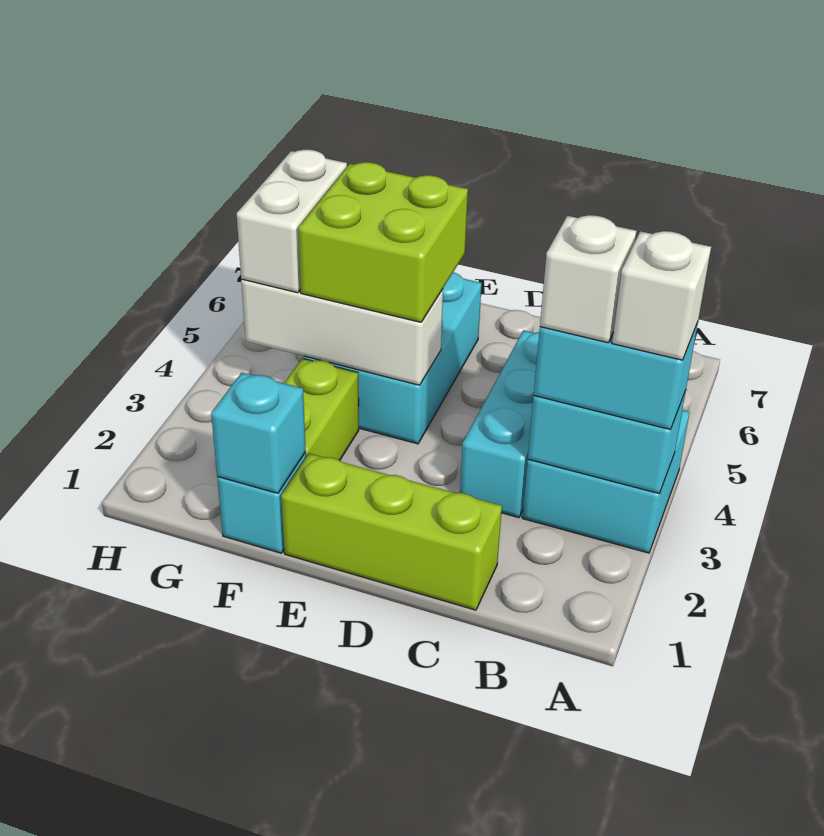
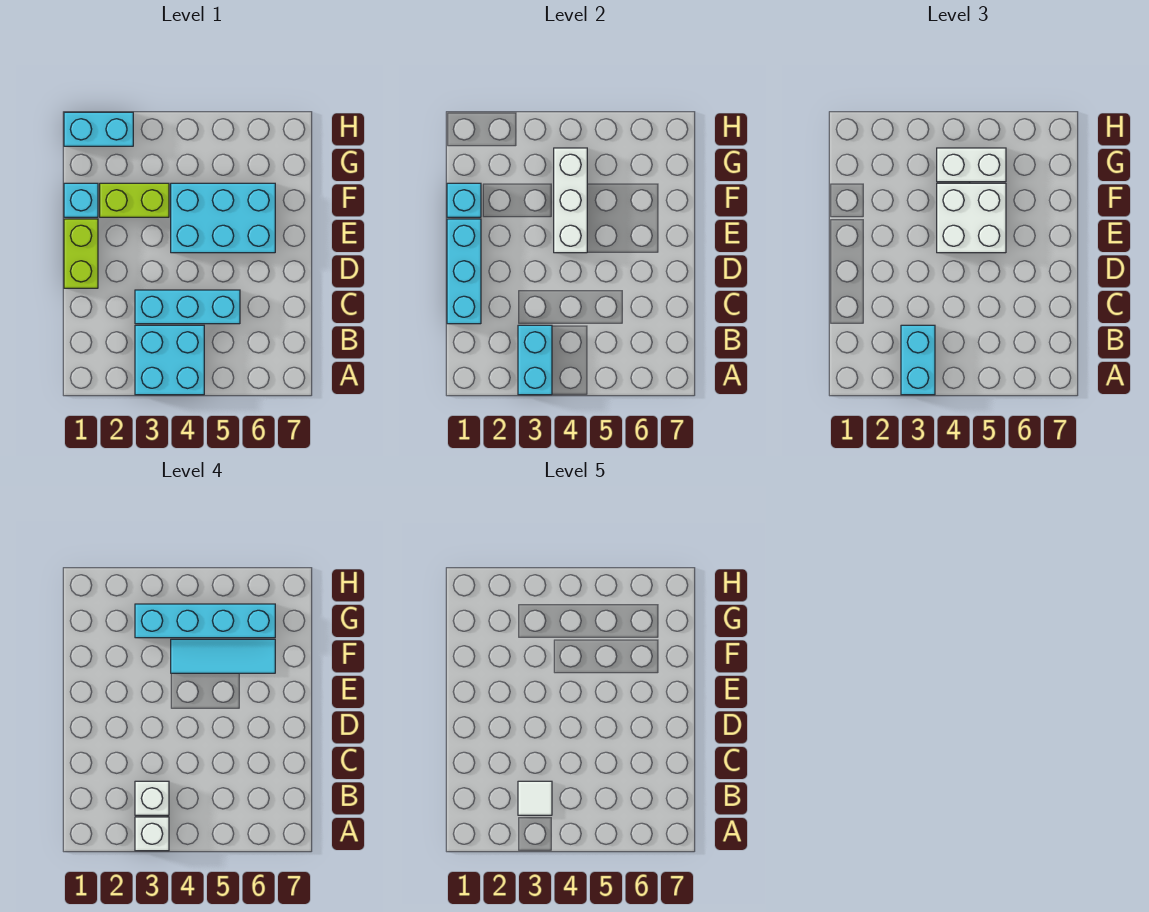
none -> white tile B3 level 5
lime brick C1:E1 level 1 -> lime brick D1:E1 level 1
none -> cyan brick C1:E1 level 2
lime brick E4:F5 level 3 -> white brick E4:F5 level 3
none -> cyan tile F4:F6 level 4
none -> cyan brick G3:G6 level 4
none -> cyan brick H1:H2 level 1

